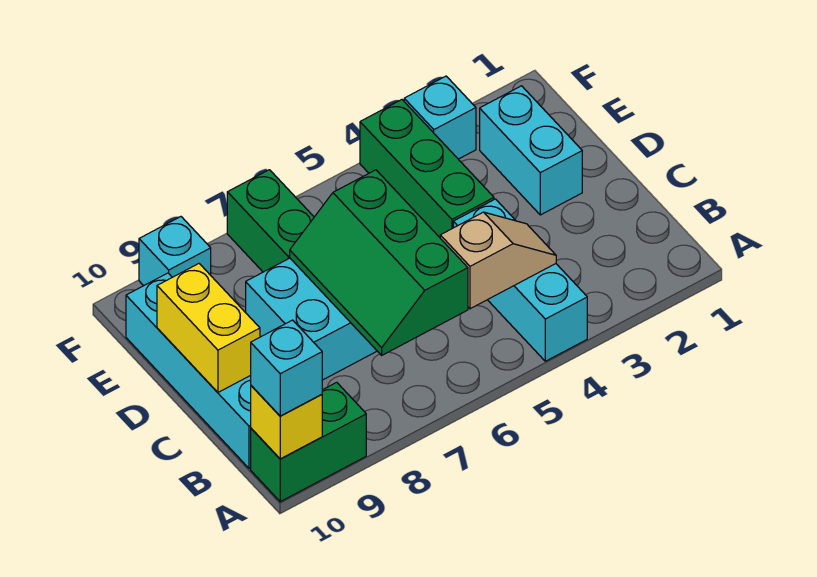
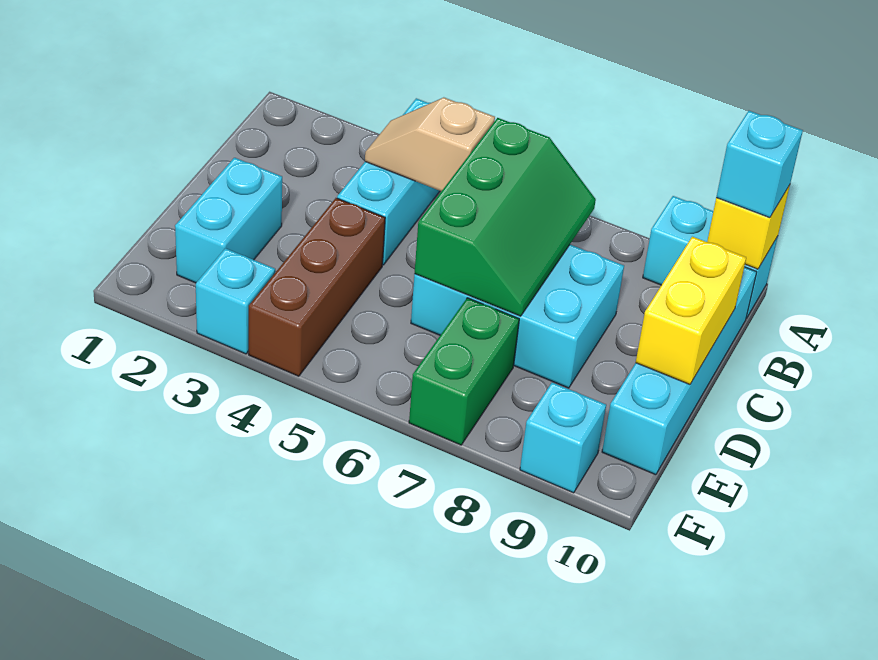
green brick A9:A10 level 1 -> cyan brick A9:A10 level 1
green brick D4:F4 level 1 -> brown brick D4:F4 level 1

